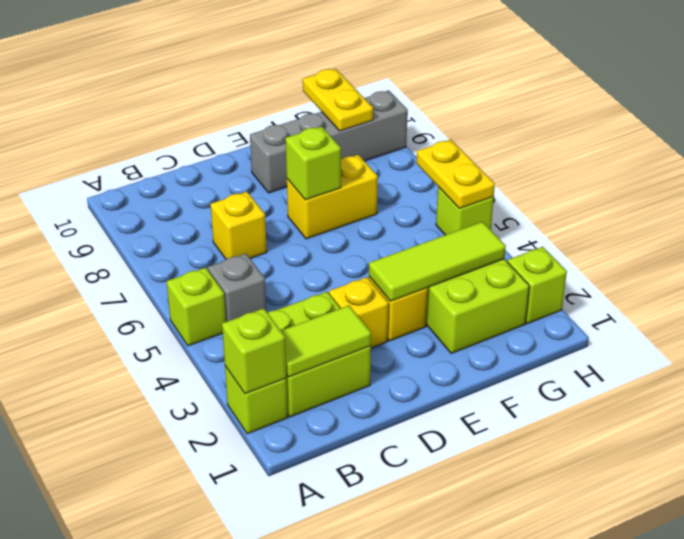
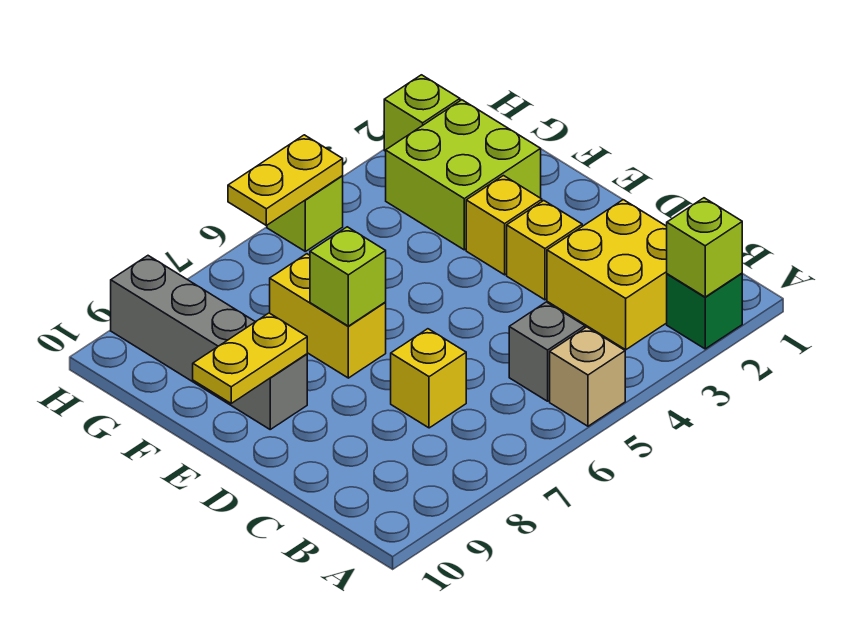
lime brick A2 level 1 -> green brick A2 level 1
lime brick A5 level 1 -> tan brick A5 level 1
lime brick B2:C3 level 1 -> yellow brick B2:C3 level 1
lime tile B2:C2 level 2 -> none
lime tile E3:G3 level 2 -> none
yellow plate G9:G10 level 2 -> yellow plate E9:E10 level 2

